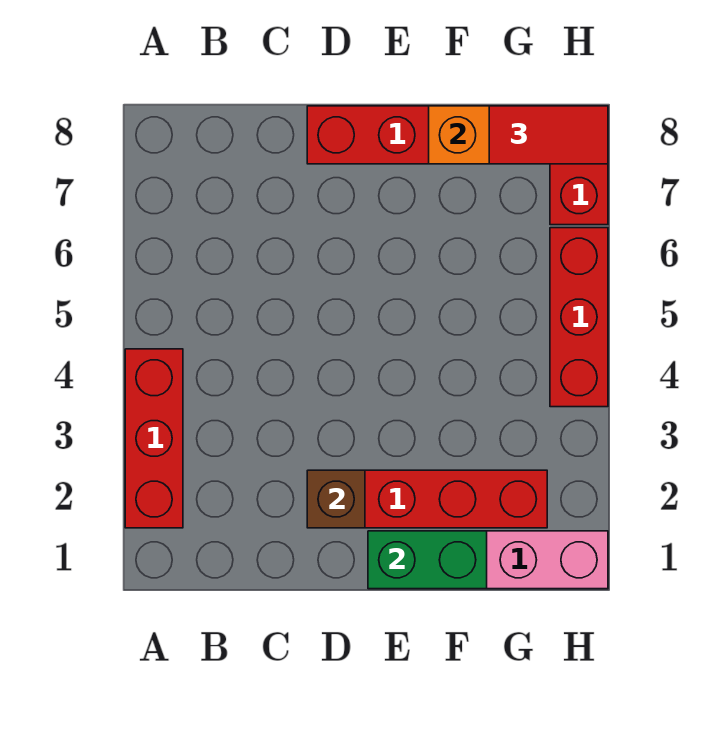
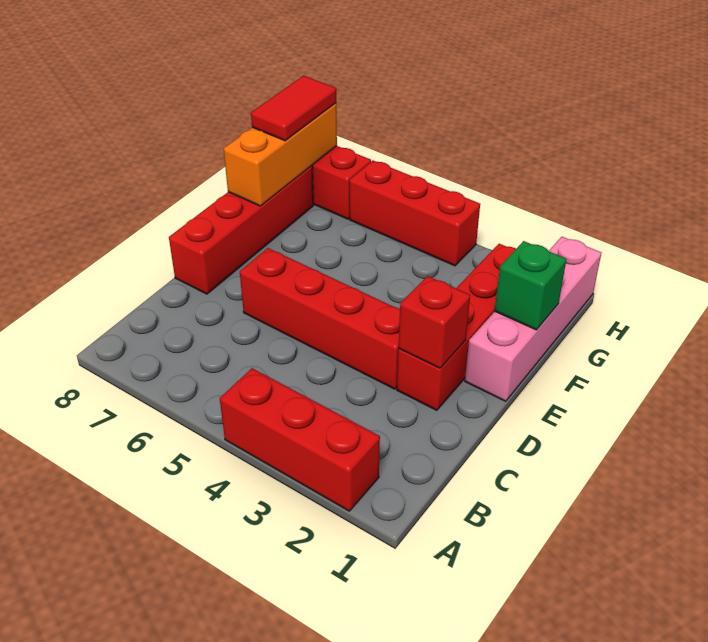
brown brick D2 level 2 -> red brick D2 level 2
none -> red brick D3:D6 level 1
green brick E1:F1 level 2 -> green brick F1 level 2

